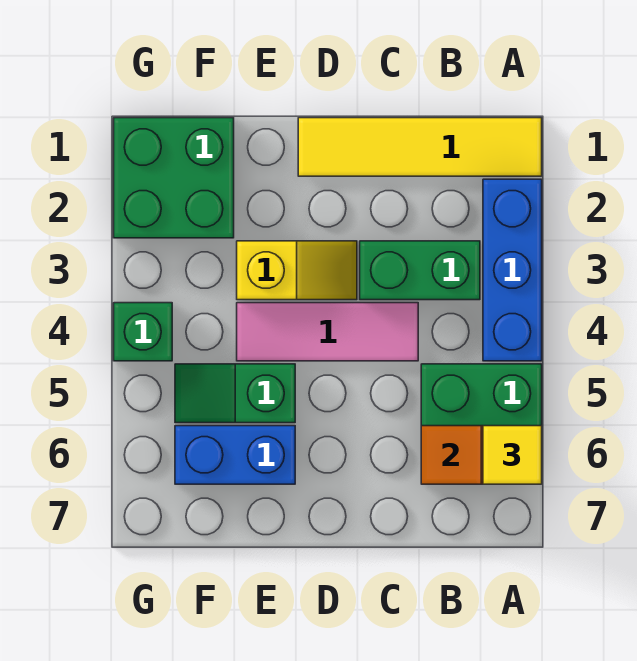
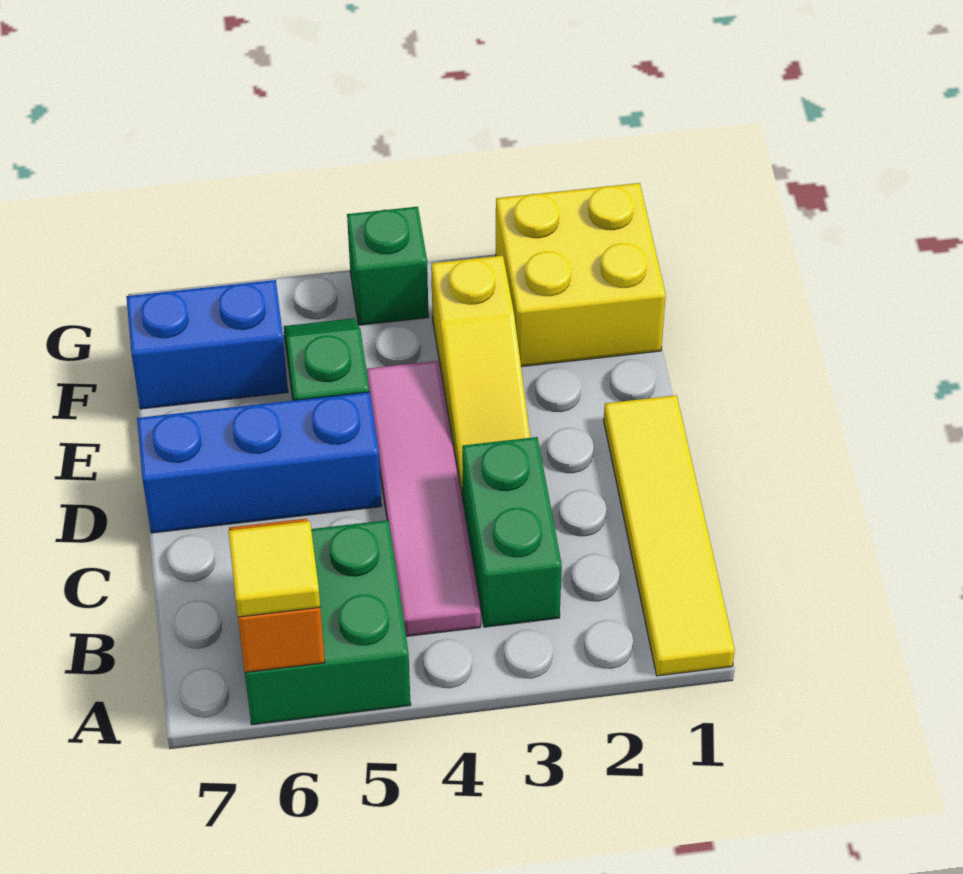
blue brick A2:A4 level 1 -> blue brick D5:D7 level 1
pink tile C4:E4 level 1 -> pink tile B4:E4 level 1
yellow slope D3:E3 level 1 top E -> yellow slope D3:F3 level 1 top F
blue brick E6:F6 level 1 -> blue brick F6:F7 level 1
green brick F1:G2 level 1 -> yellow brick F1:G2 level 1

